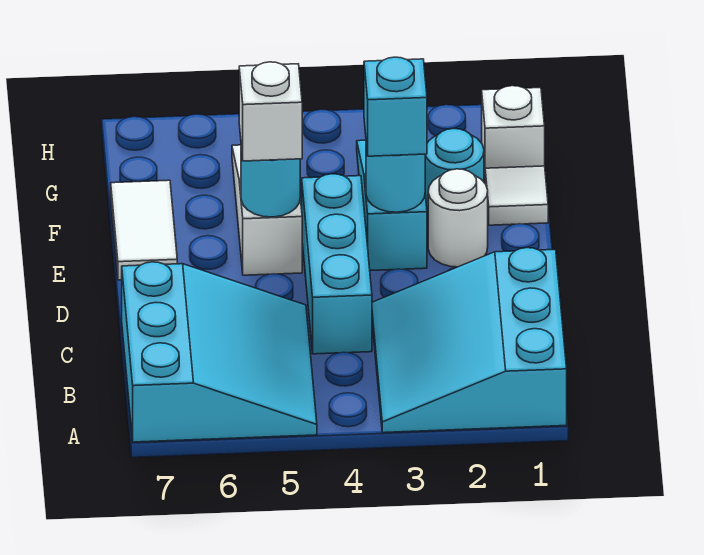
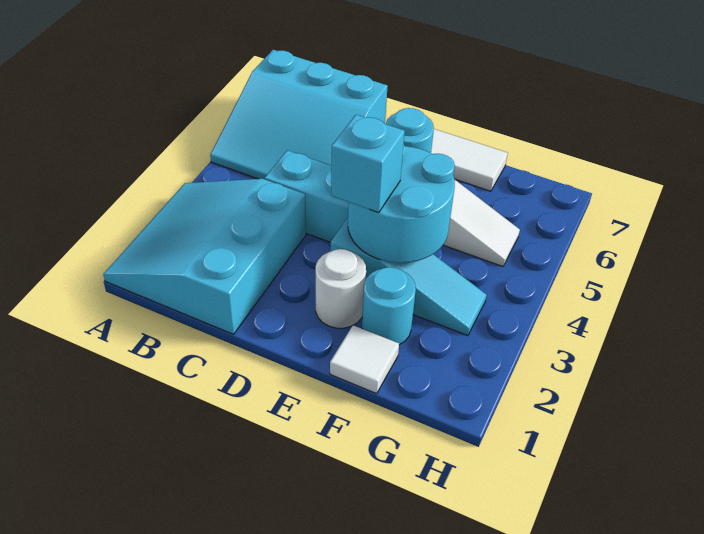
cyan slope A1:C3 level 1 top 1 -> cyan slope A1:C3 level 1 top C
cyan round brick E3 level 2 -> cyan round brick E3:F4 level 2
white brick E5 level 3 -> none
white brick G1 level 1 -> none

